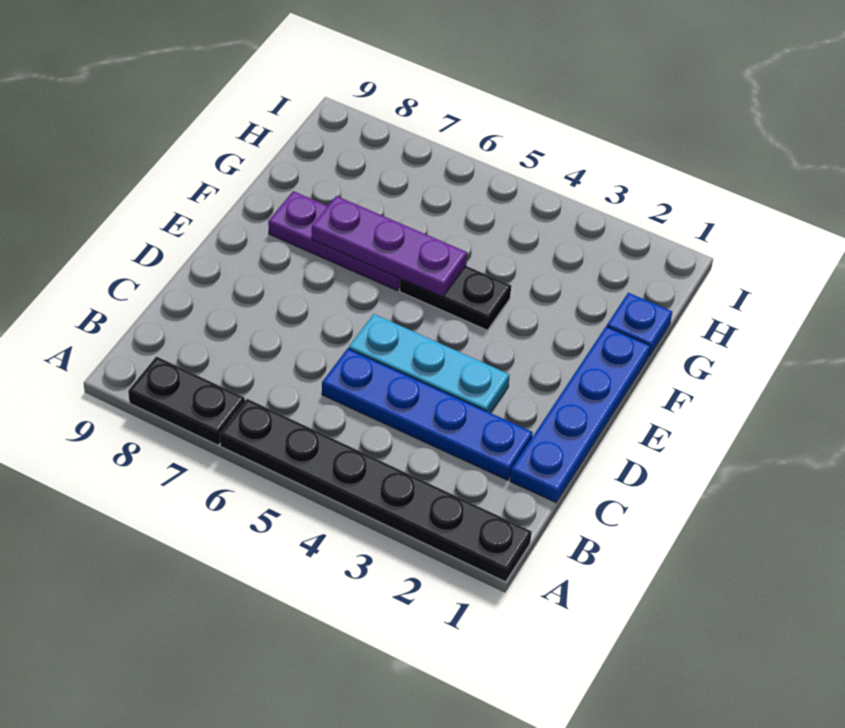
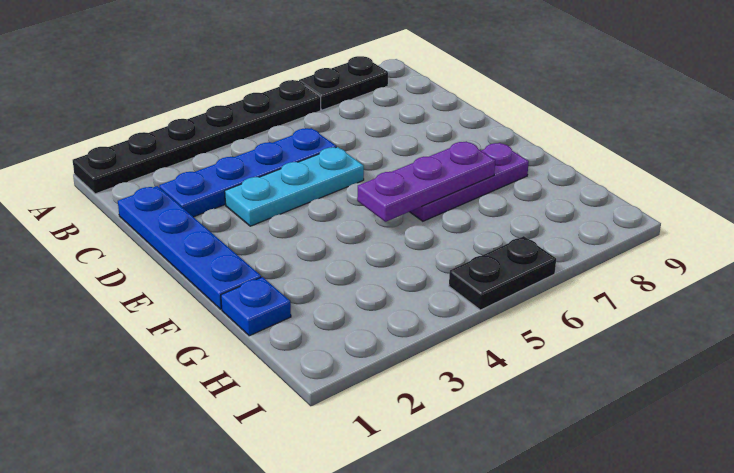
black plate F4:F5 level 1 -> black plate I5:I6 level 1

